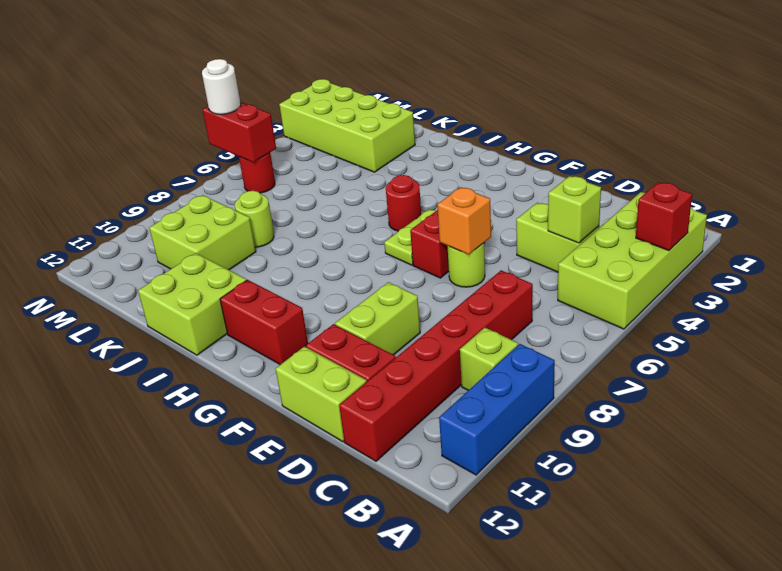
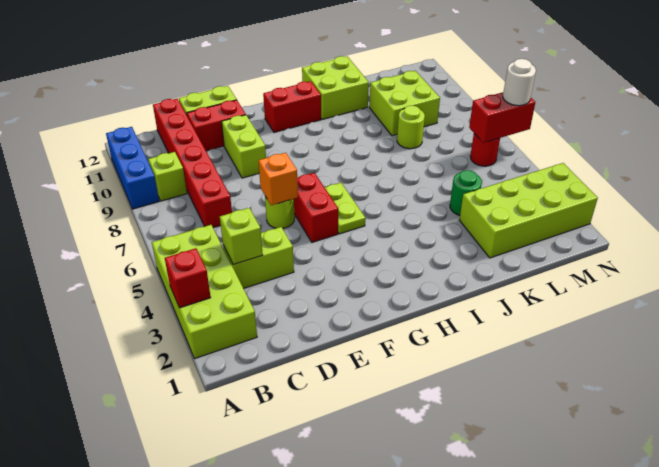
red round brick H5 level 1 -> none
none -> green round brick K4 level 1

